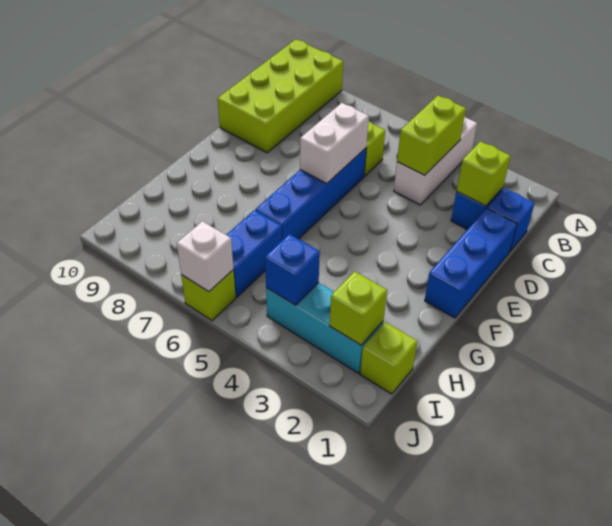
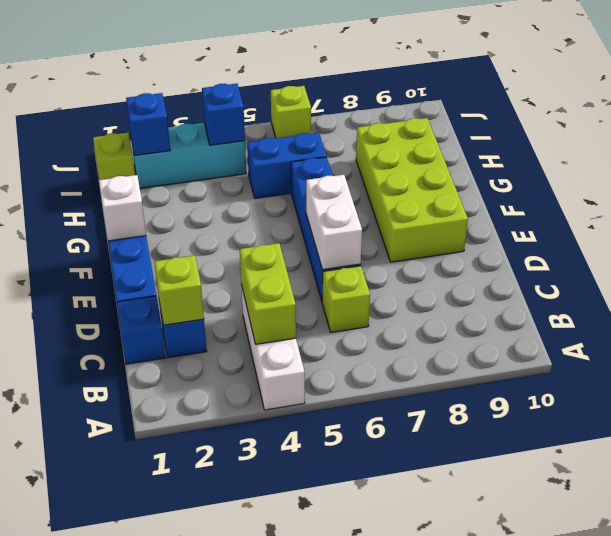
lime brick A9:D10 level 1 -> lime brick E8:H9 level 1
blue brick H6:I6 level 1 -> blue brick H5:H6 level 1
lime brick I2 level 2 -> blue brick I2 level 2
white brick J6 level 2 -> white brick F1 level 2

